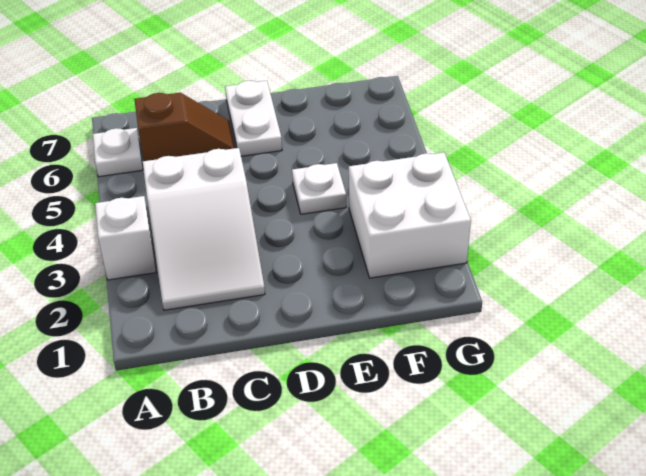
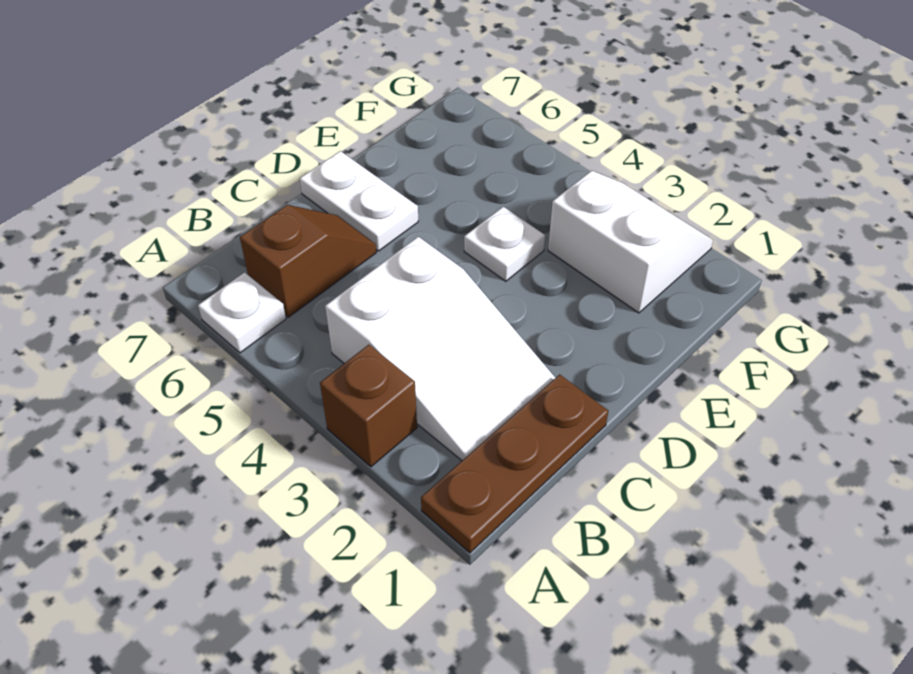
none -> brown plate A1:C1 level 1
white brick A3 level 1 -> brown brick A3 level 1
white brick F2:G3 level 1 -> white slope F2:G3 level 1 top F

